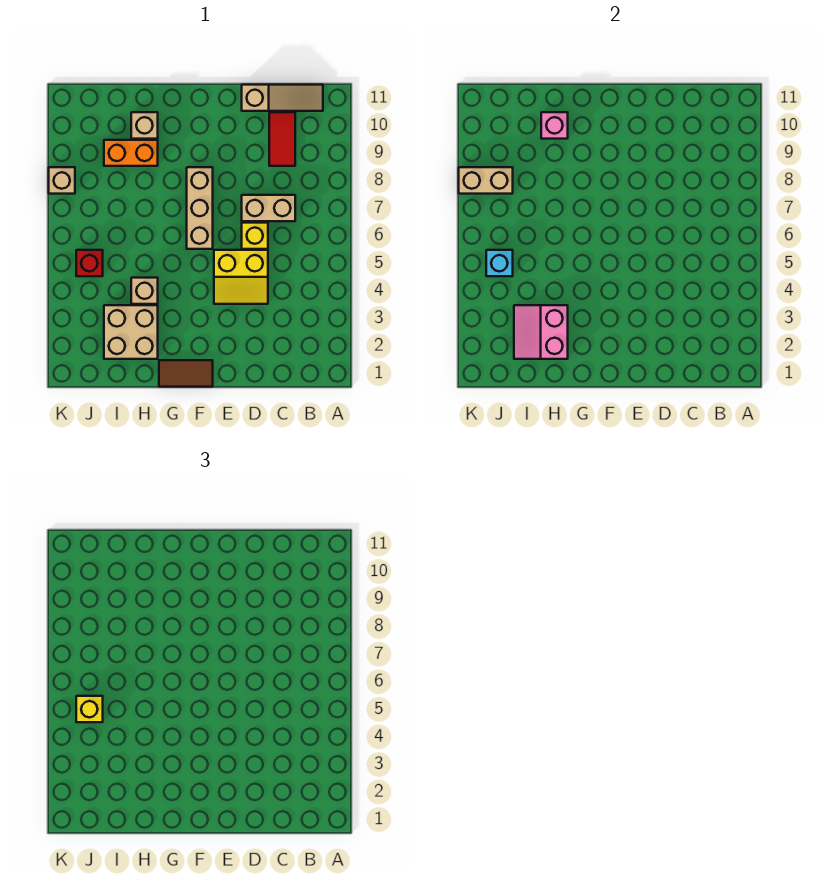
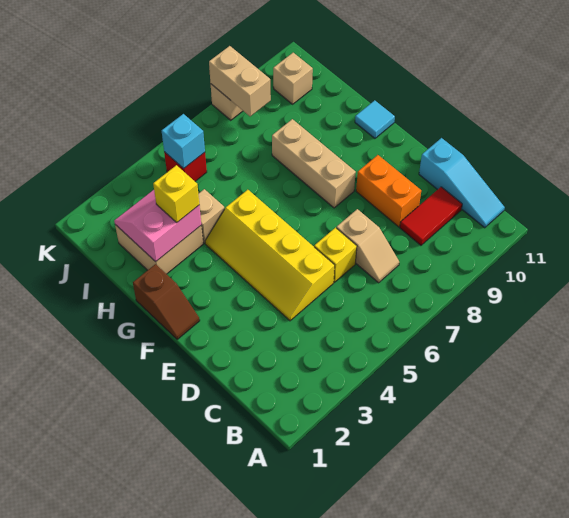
tan slope B11:D11 level 1 top D -> cyan slope B11:D11 level 1 top D
tan brick C7:D7 level 1 -> tan slope C7:D7 level 1 top D
yellow slope D4:E5 level 1 top 5 -> yellow slope D4:G5 level 1 top 5
brown tile F1:G1 level 1 -> brown slope F1:G1 level 1 top G
tan brick F6:F8 level 1 -> tan brick F8:H8 level 1
none -> cyan tile G11 level 1
orange brick H9:I9 level 1 -> orange brick D9:E9 level 1
tan brick H10 level 1 -> tan brick J10 level 1
pink brick H10 level 2 -> none
yellow brick J5 level 3 -> yellow brick H3 level 3

